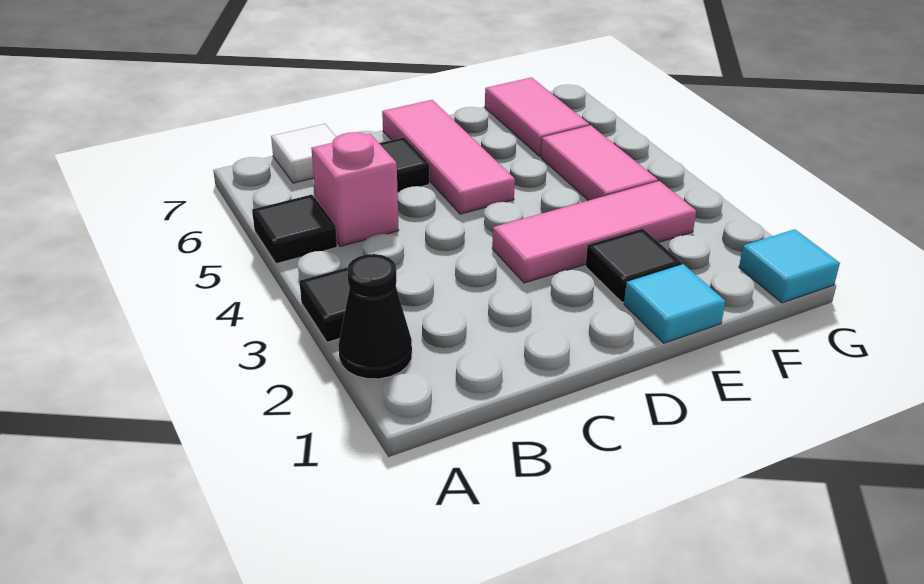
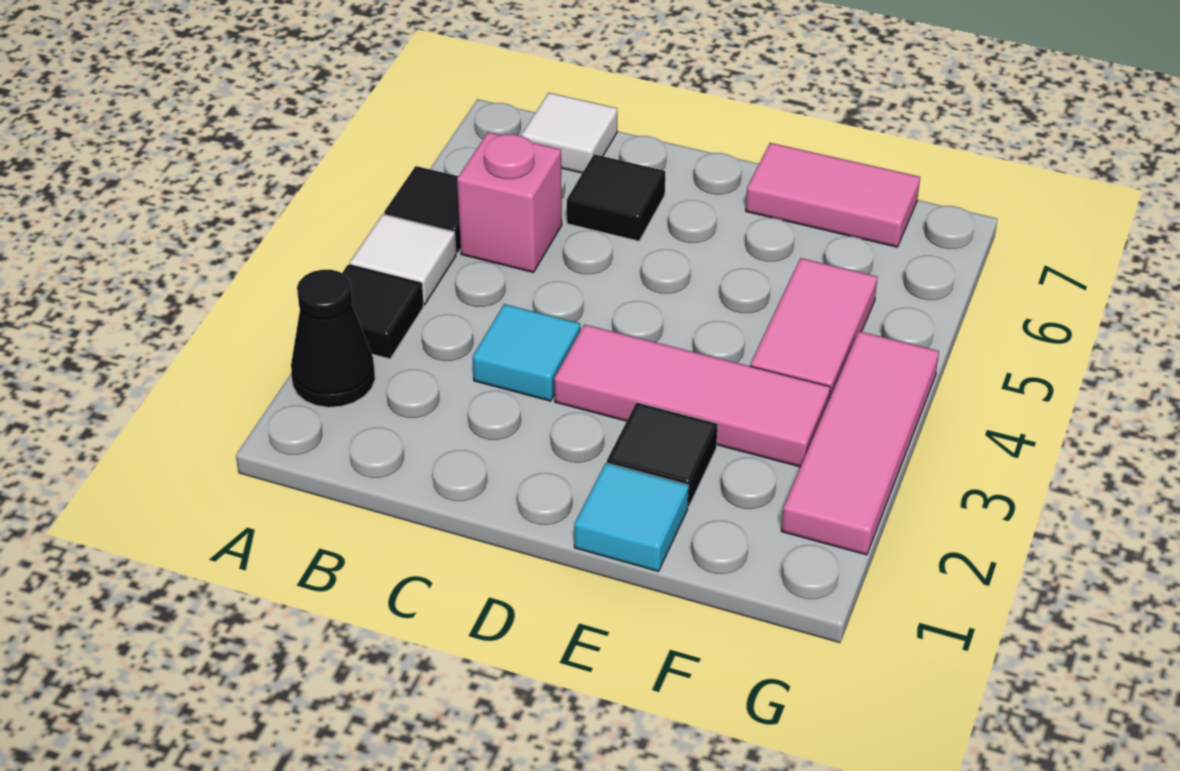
none -> white tile A4 level 1
pink tile D5:D7 level 1 -> pink tile G2:G4 level 1
pink tile F6:F7 level 1 -> pink tile E7:F7 level 1
cyan tile G1 level 1 -> cyan tile C3 level 1

